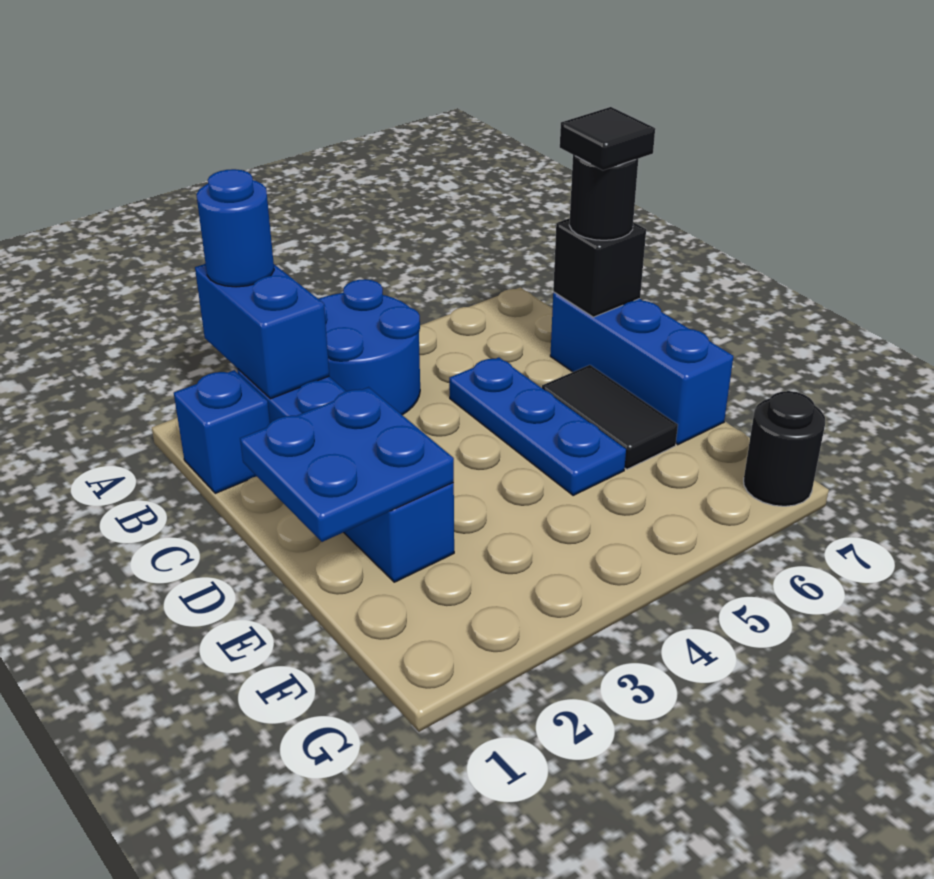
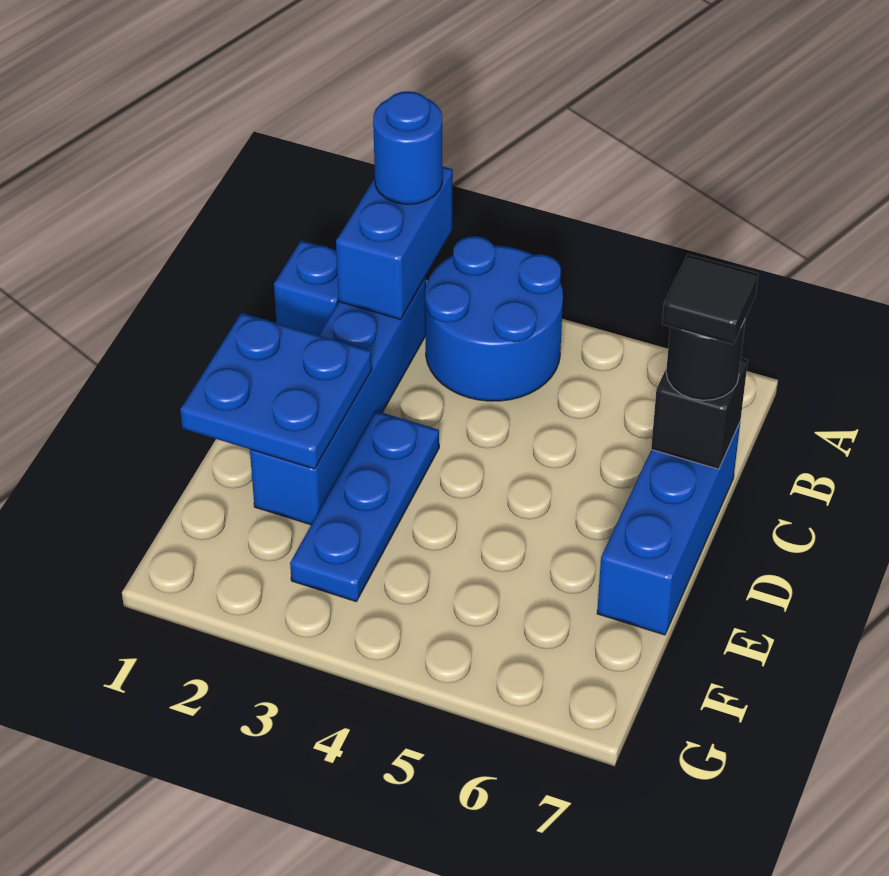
blue plate C5:E5 level 1 -> blue plate D3:F3 level 1
black tile D6:E6 level 1 -> none
black round brick G7 level 1 -> none

